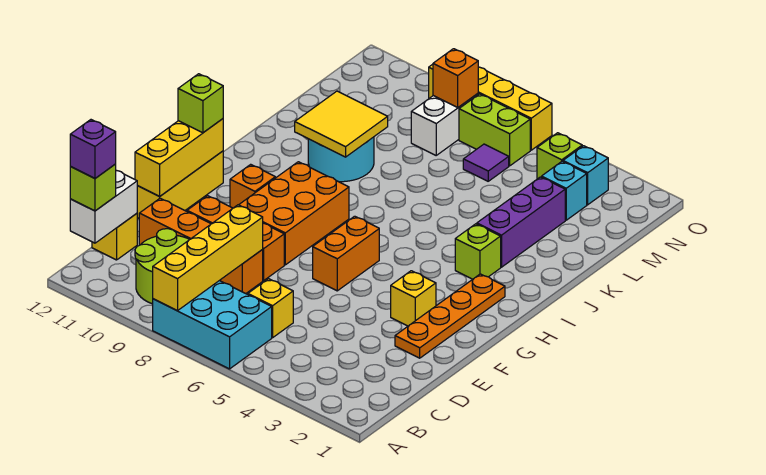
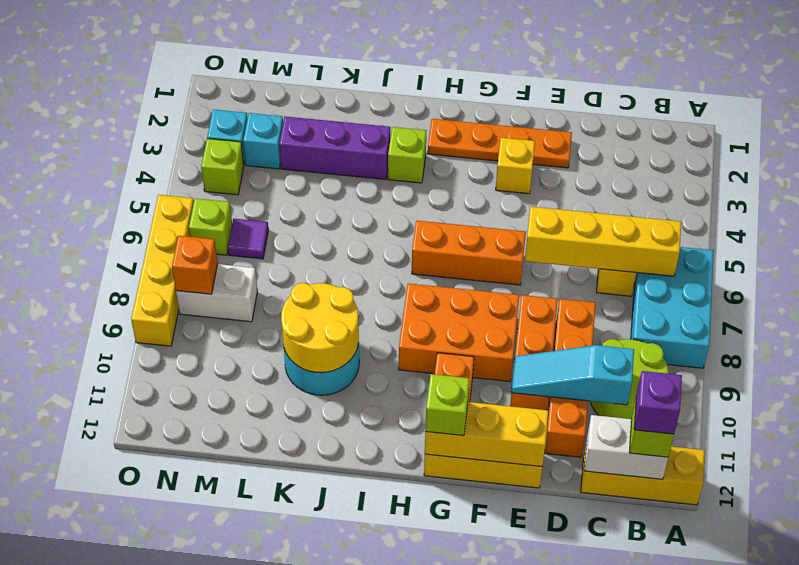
yellow brick A8:D8 level 2 -> yellow brick B6:E6 level 2
none -> cyan slope C10:E10 level 2 top C
yellow brick C12 level 1 -> yellow brick A12:C12 level 1
orange brick F6:G6 level 1 -> orange brick F6:H6 level 1
yellow tile J9:K10 level 2 -> yellow round brick J9:K10 level 2
lime brick N6:N7 level 1 -> lime brick N6 level 1

